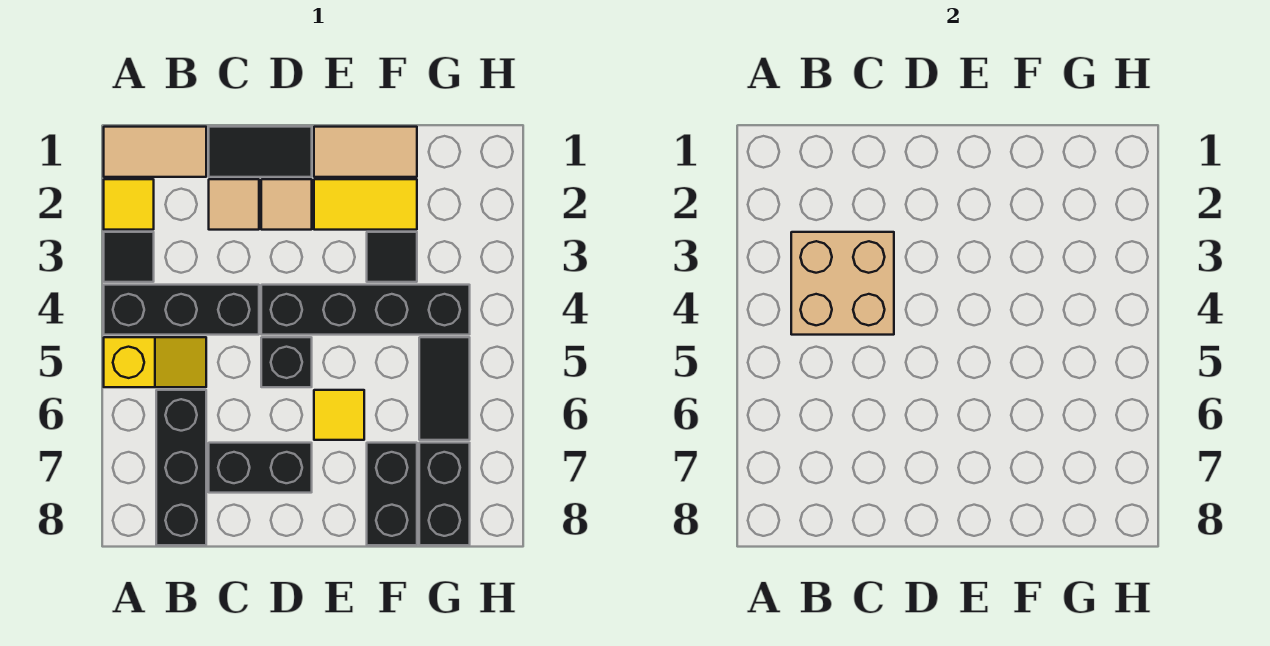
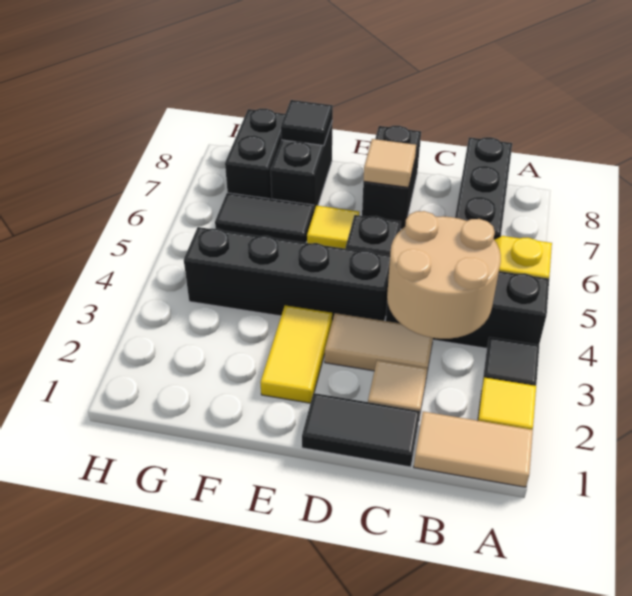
tan brick B3:C4 level 2 -> tan round brick B3:C4 level 2
black brick C7:D7 level 1 -> black brick D7:D8 level 1
tan tile D2 level 1 -> tan tile D7 level 2
tan tile E1:F1 level 1 -> tan tile C3:D3 level 1
yellow tile E2:F2 level 1 -> yellow tile E2:E3 level 1
black tile F3 level 1 -> black tile F8 level 2
black tile G5:G6 level 1 -> black tile F6:G6 level 1

